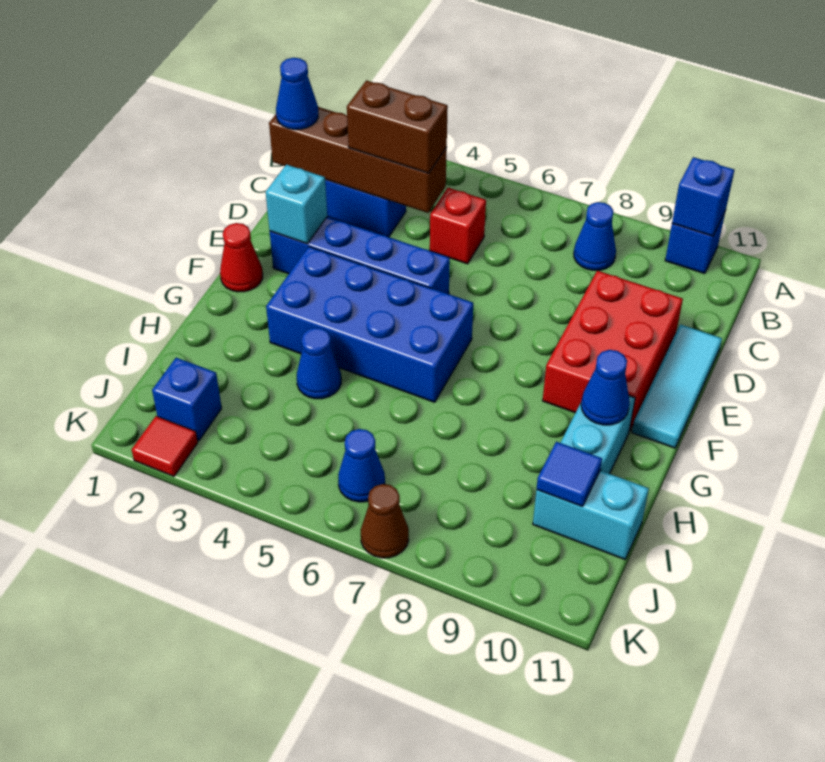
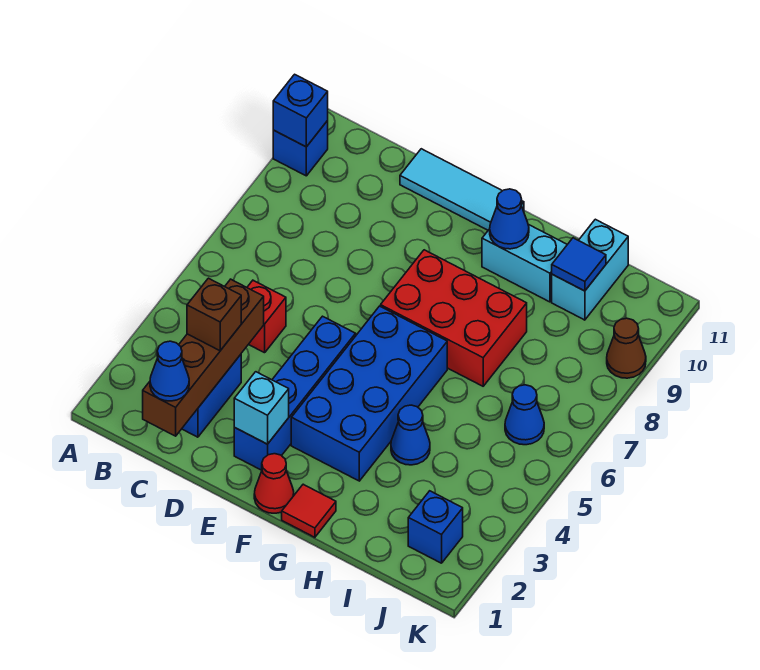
blue cone B8 level 1 -> none
brown brick C3:C4 level 3 -> brown brick C3 level 3
red brick D9:F10 level 1 -> red brick F7:H8 level 1
red tile K2 level 1 -> red tile G1 level 1
brown cone K7 level 1 -> brown cone K9 level 1

